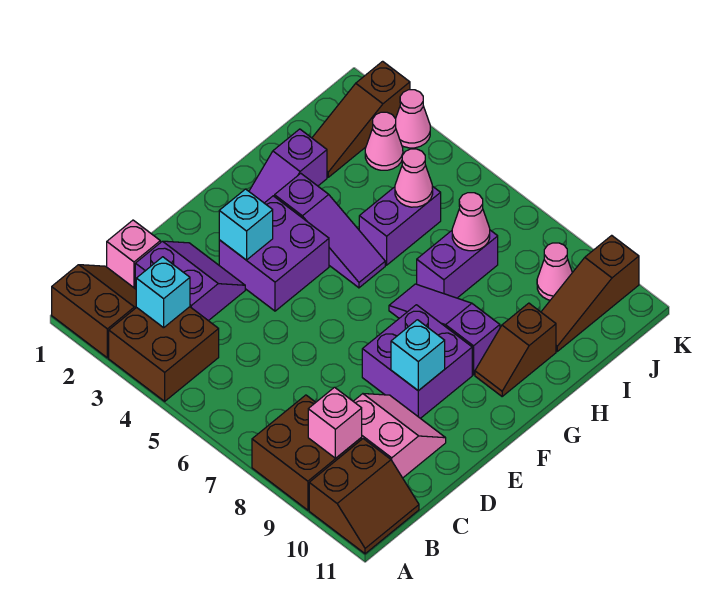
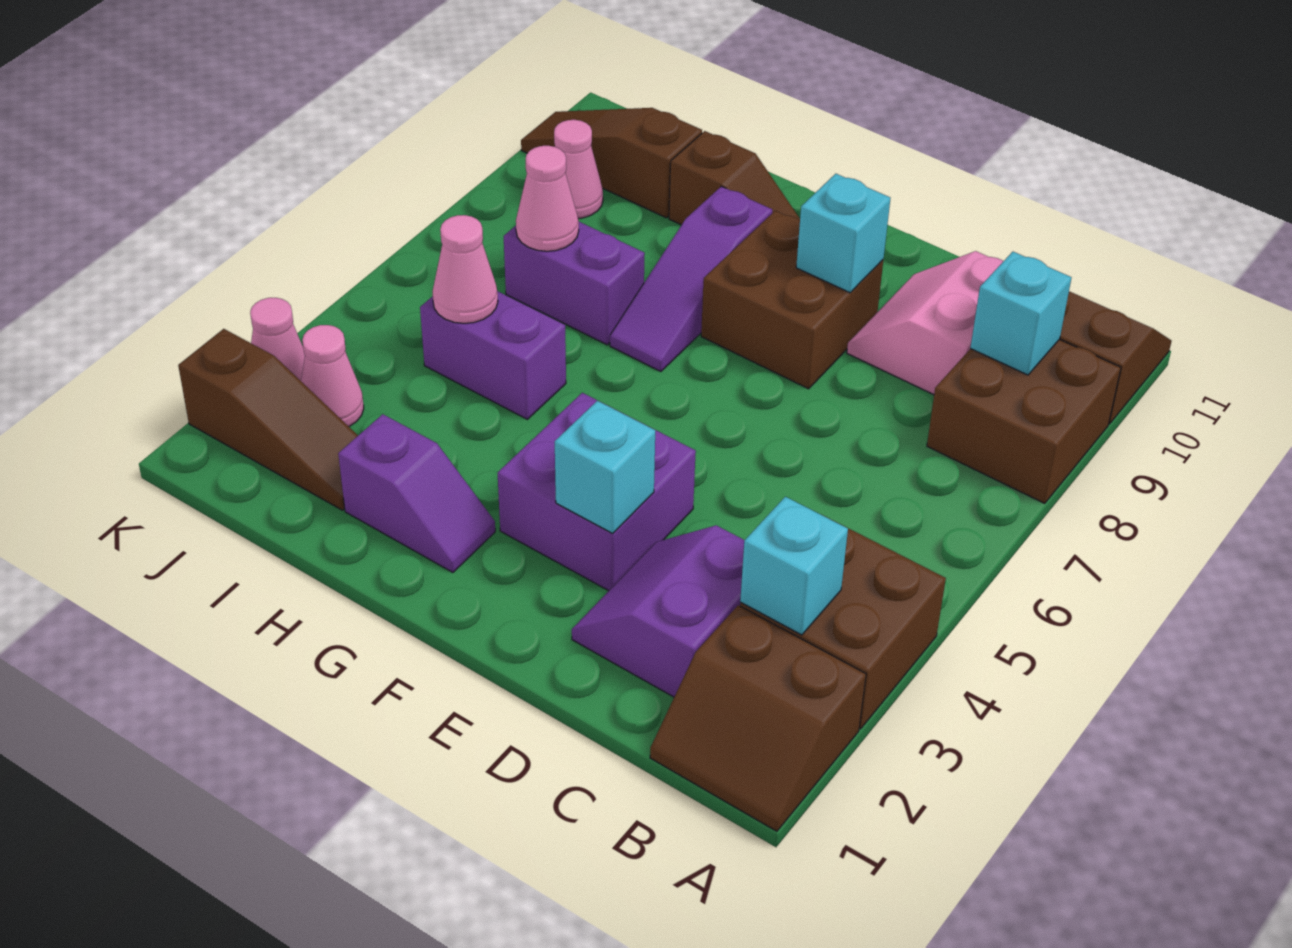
brown slope A1:B2 level 1 top A -> brown slope A1:B2 level 1 top 2
pink brick B9 level 2 -> cyan brick B9 level 2
pink brick C1 level 1 -> none
purple brick E8:F9 level 1 -> brown brick E8:F9 level 1
purple slope G3:G5 level 1 top 3 -> none
brown slope I10:K10 level 1 top K -> brown slope I10:K10 level 1 top I

